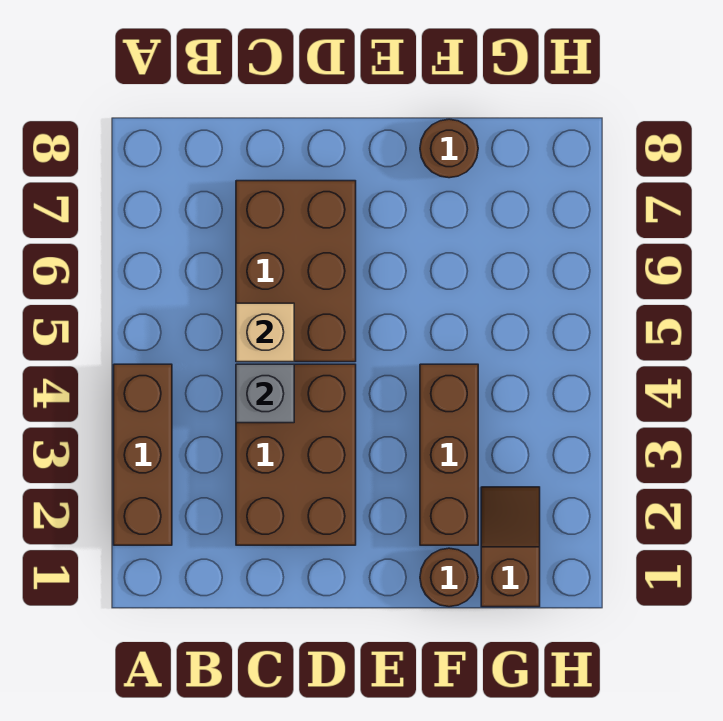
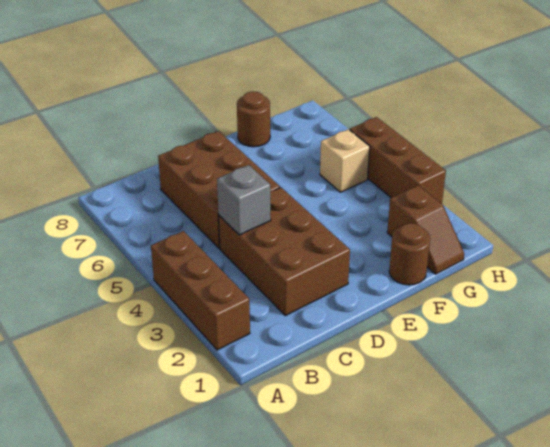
tan brick C5 level 2 -> tan brick G5 level 1
brown brick F2:F4 level 1 -> brown brick H3:H5 level 1
brown slope G1:G2 level 1 top 1 -> brown slope G1:G2 level 1 top 2

